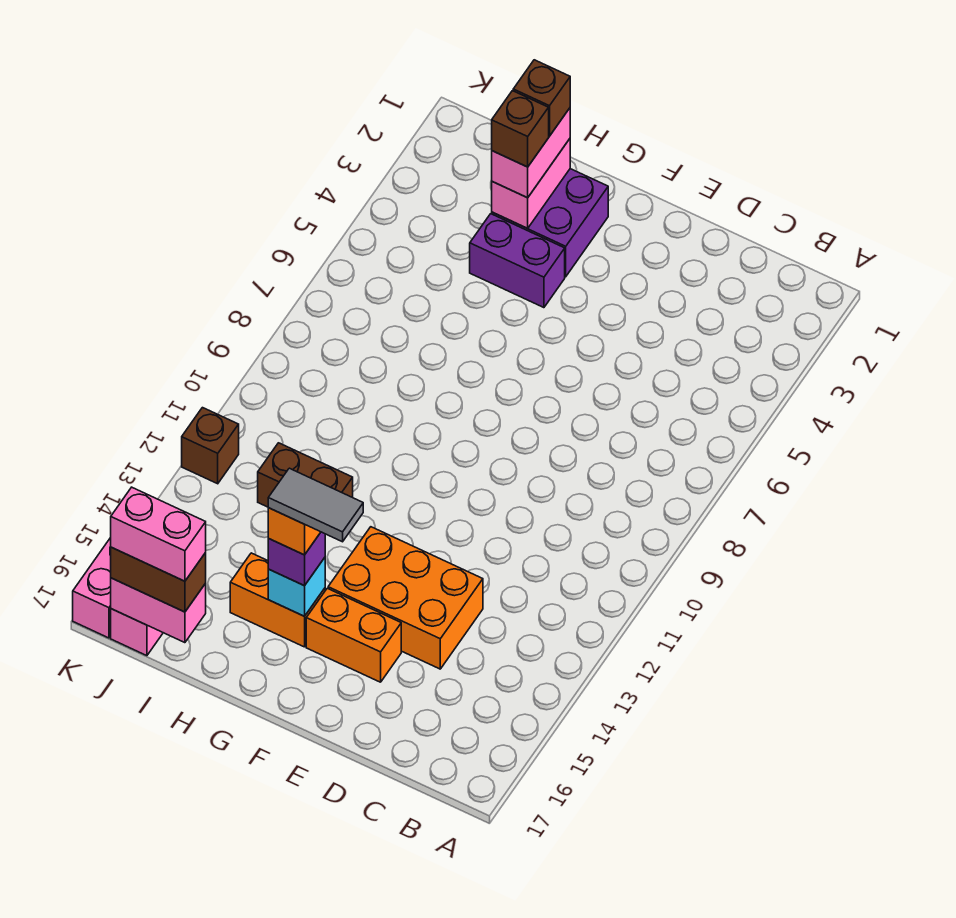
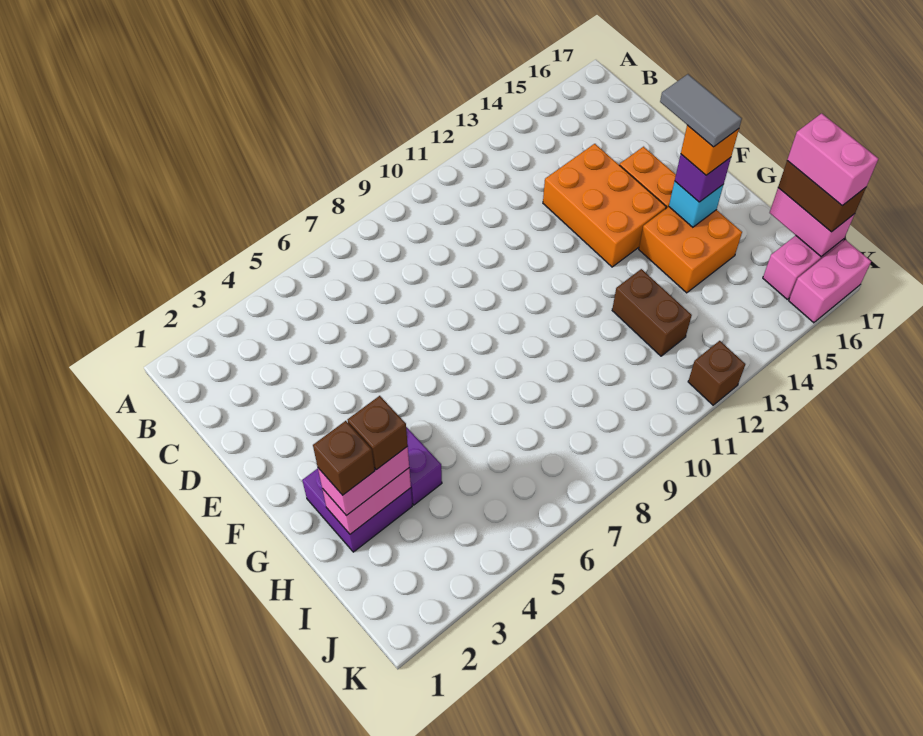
orange brick G15:H15 level 1 -> orange brick G14:H15 level 1

